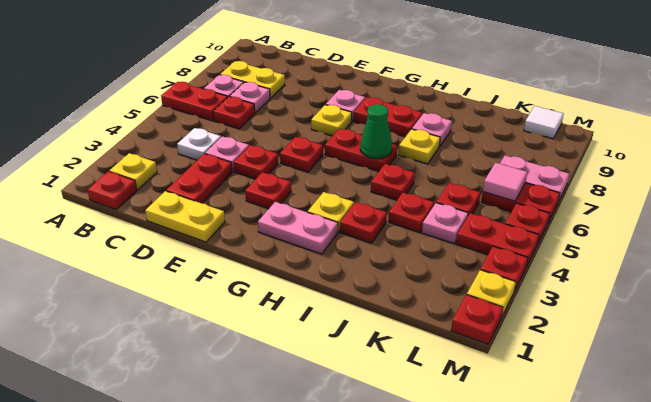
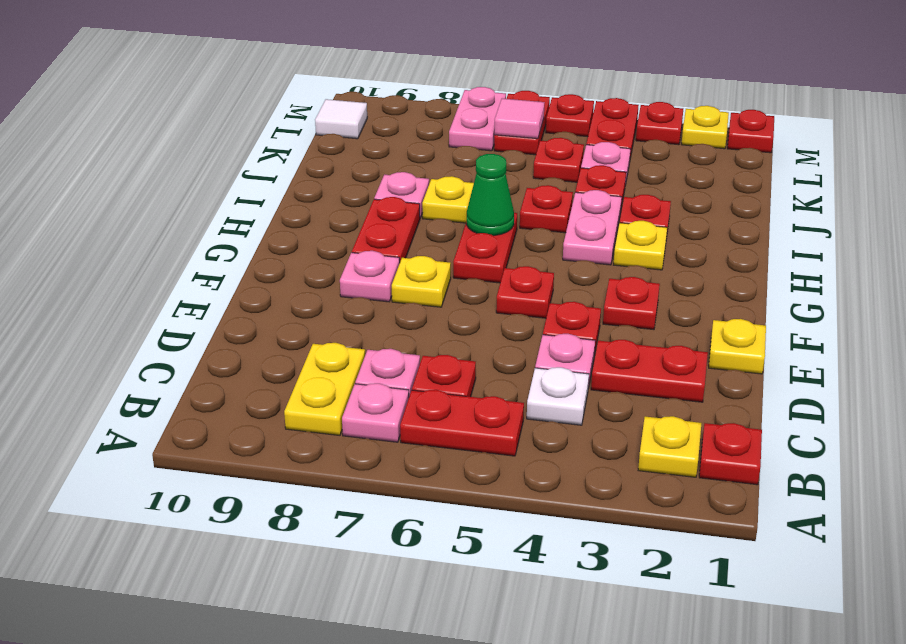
red plate A6:B6 level 1 -> red plate B5:B6 level 1
yellow plate D1:E1 level 1 -> yellow plate E1 level 1
pink plate G2:H2 level 1 -> pink plate H4:I4 level 1

